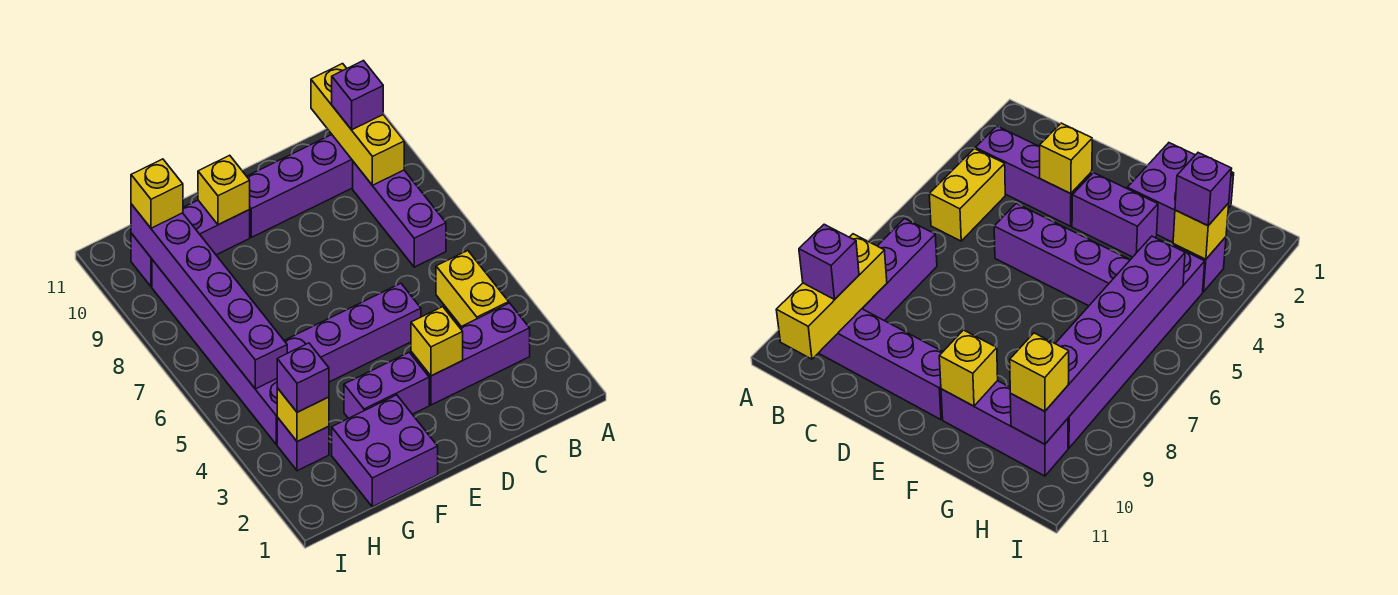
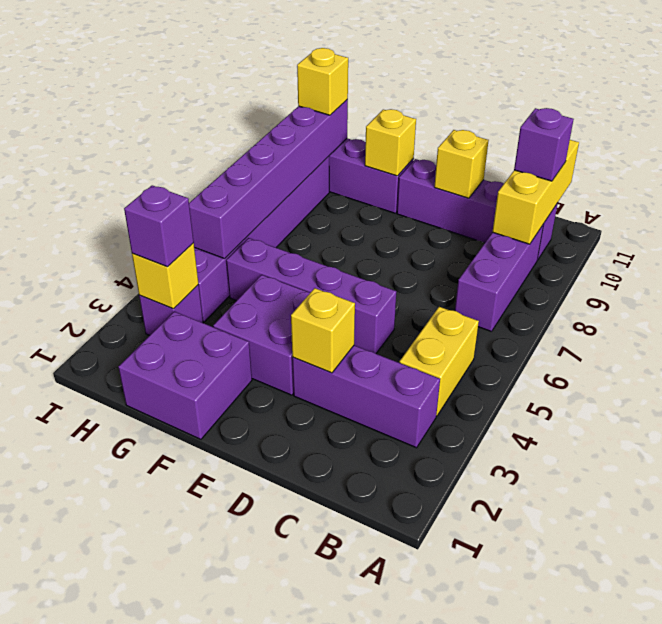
none -> yellow brick D10 level 2
purple brick E3:F3 level 1 -> purple brick E3:F4 level 1

